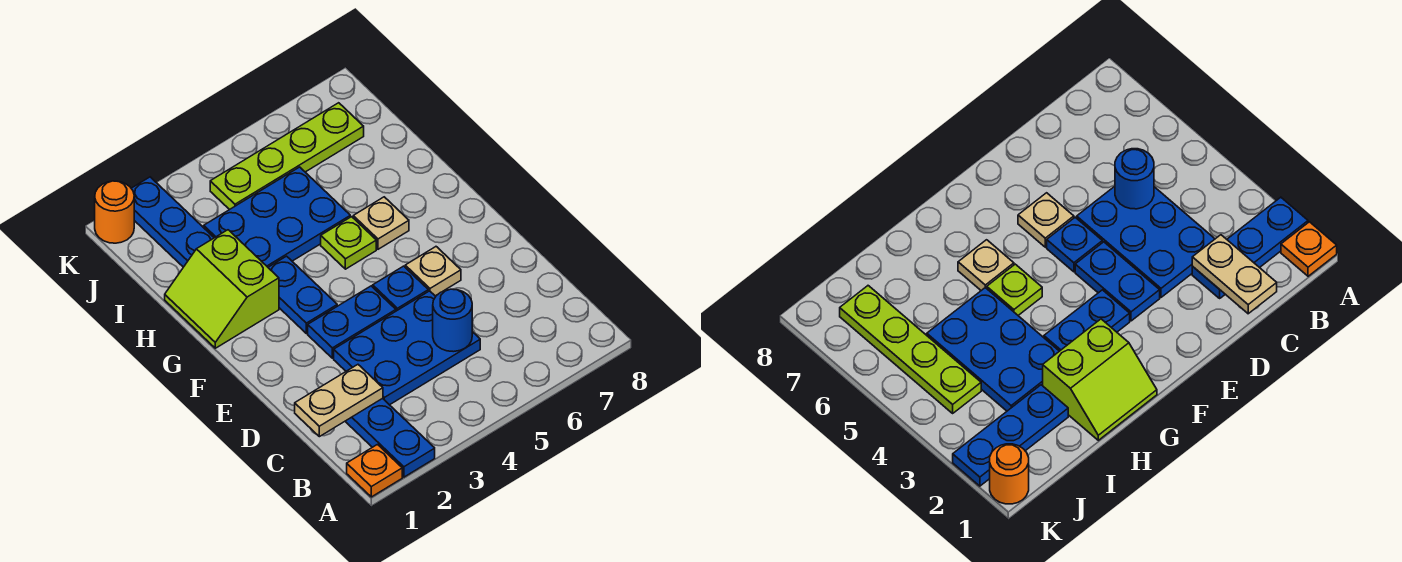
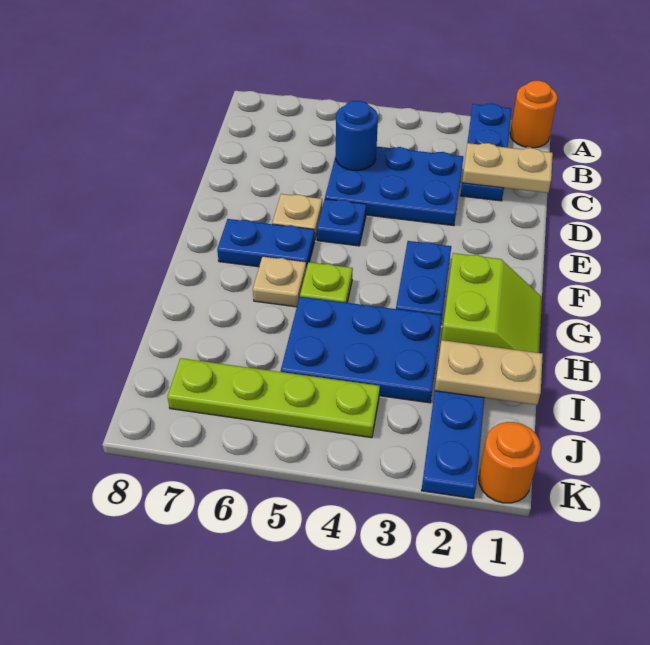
orange plate A1 level 1 -> orange round brick A1 level 1
blue plate E3:E4 level 1 -> blue plate F6:F7 level 1
none -> tan plate I1:I2 level 2

